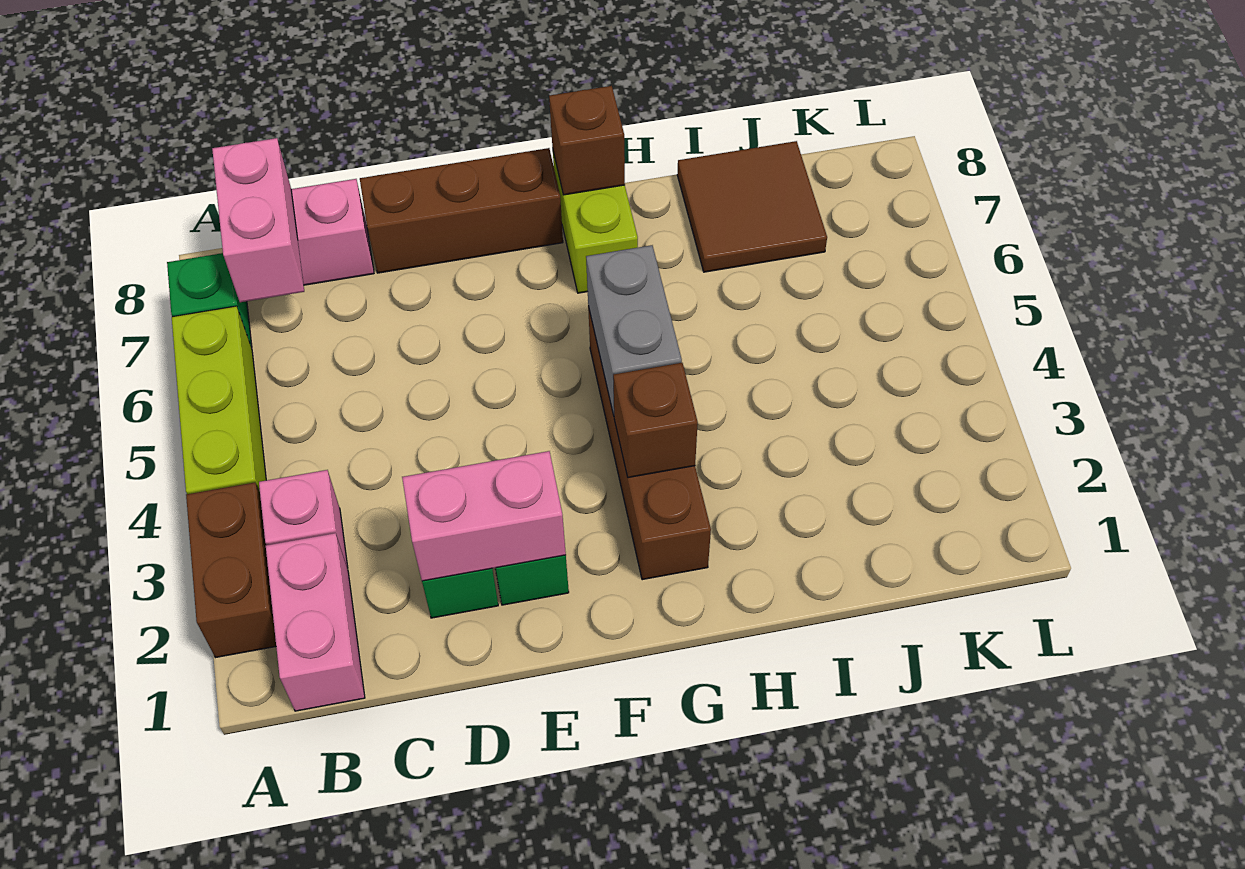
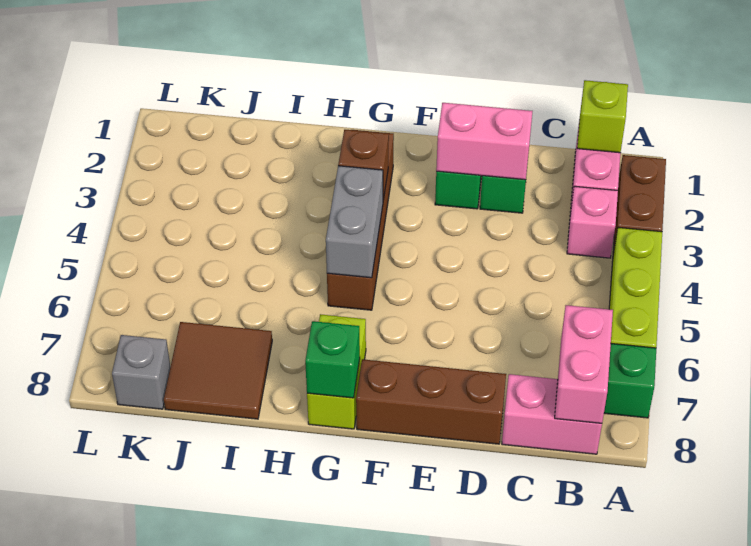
none -> lime brick B1 level 2
brown brick G8 level 2 -> green brick G8 level 2
none -> grey brick K8 level 1

